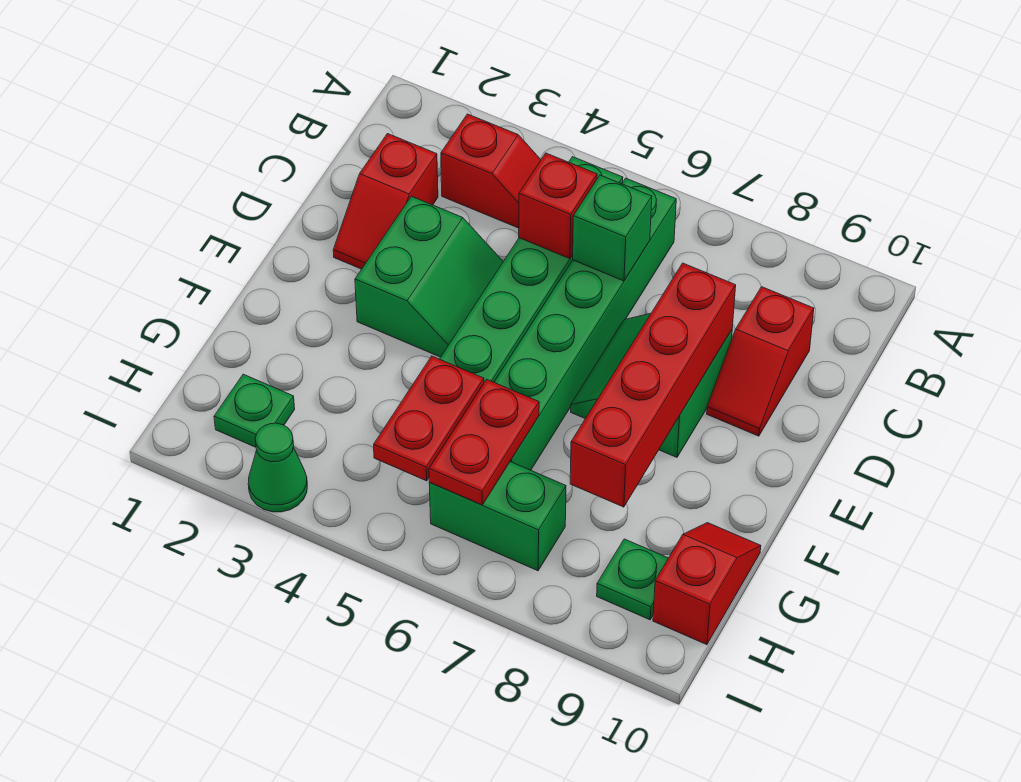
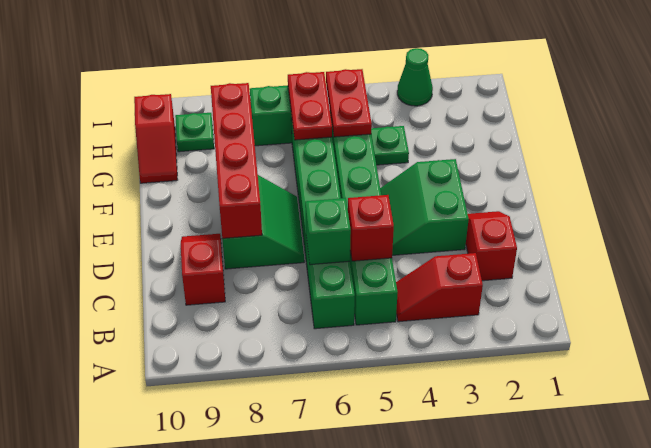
green plate H2 level 1 -> green plate G4 level 1

